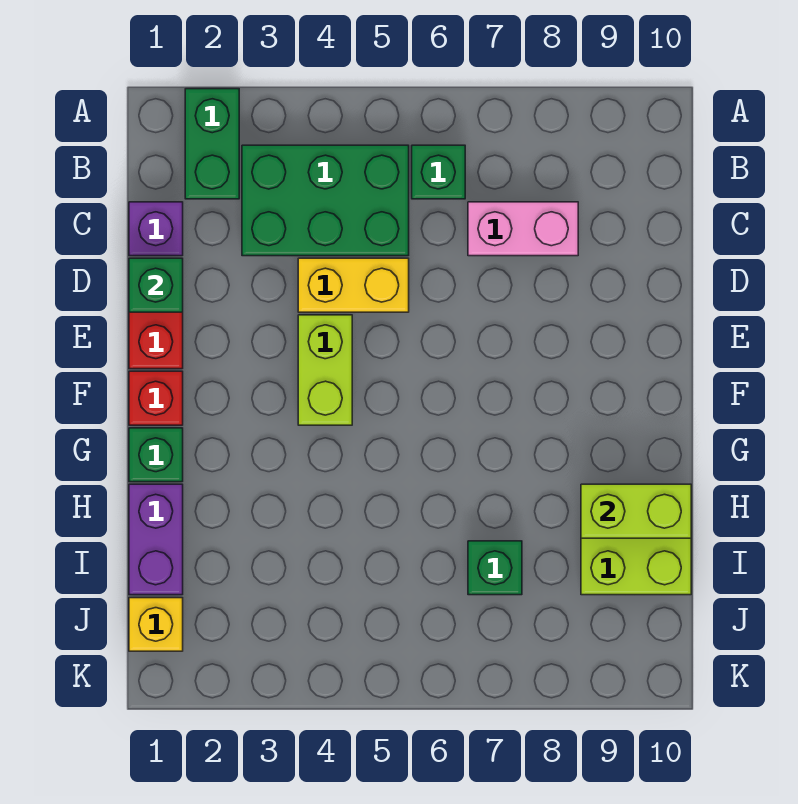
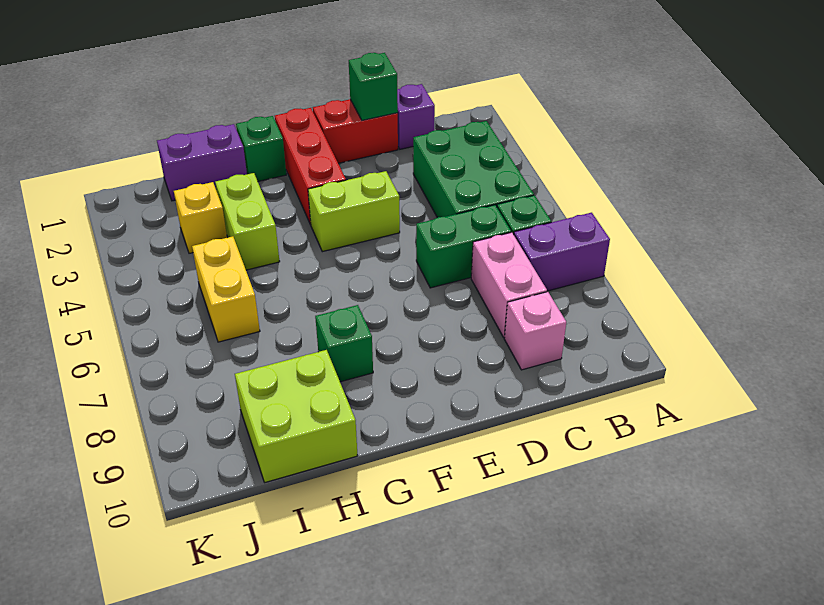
green brick A2:B2 level 1 -> green brick C6:D6 level 1
none -> purple brick A7:B7 level 1
none -> pink brick C9 level 1
yellow brick D4:D5 level 1 -> yellow brick I5:I6 level 1
red brick F1 level 1 -> red brick F1:F3 level 1
lime brick H9:H10 level 2 -> lime brick H3:H4 level 1
green brick I7 level 1 -> green brick G8 level 1
yellow brick J1 level 1 -> yellow brick I3 level 1

